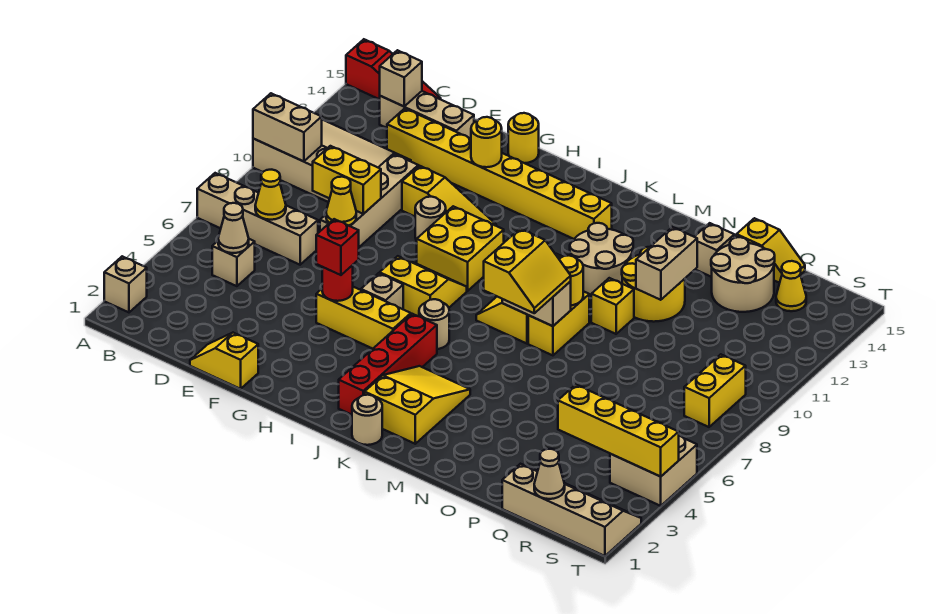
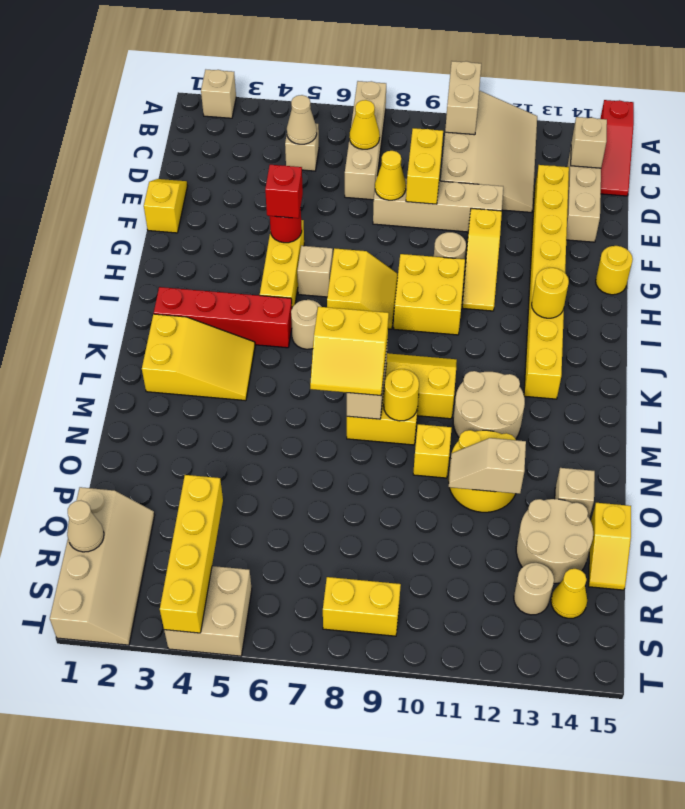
yellow round brick G13 level 2 -> yellow round brick I13 level 2
tan round brick K1 level 1 -> tan round brick R13 level 1
tan brick O11:O12 level 2 -> tan slope O11:O12 level 2 top 12

